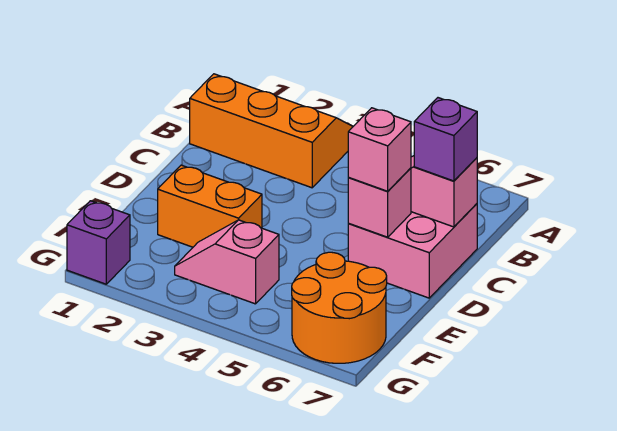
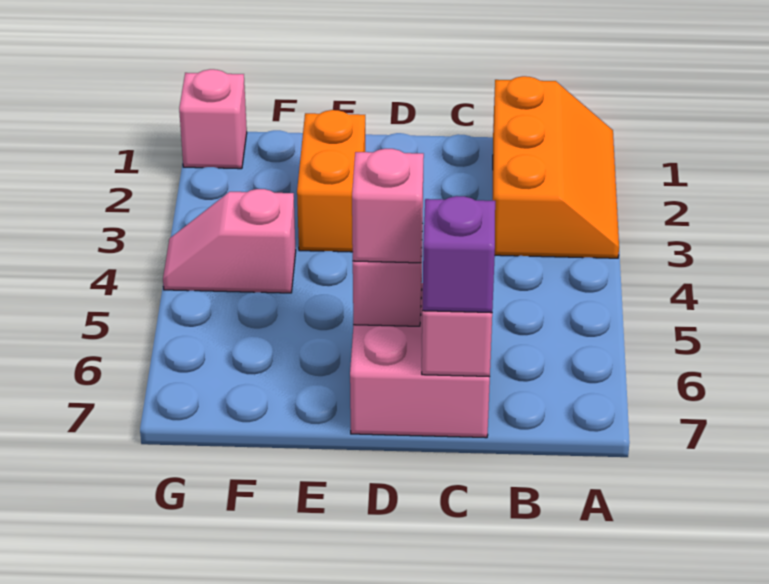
pink slope F3:F4 level 1 top 4 -> pink slope F4:G4 level 1 top F
orange round brick F6:G7 level 1 -> none
purple brick G1 level 1 -> pink brick G1 level 1

